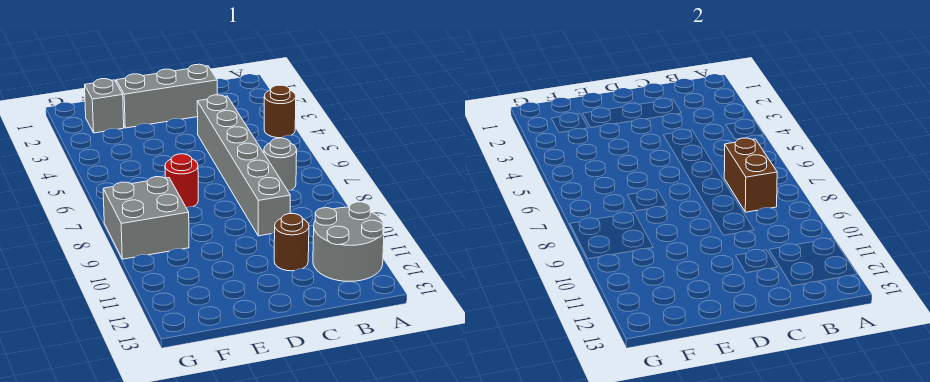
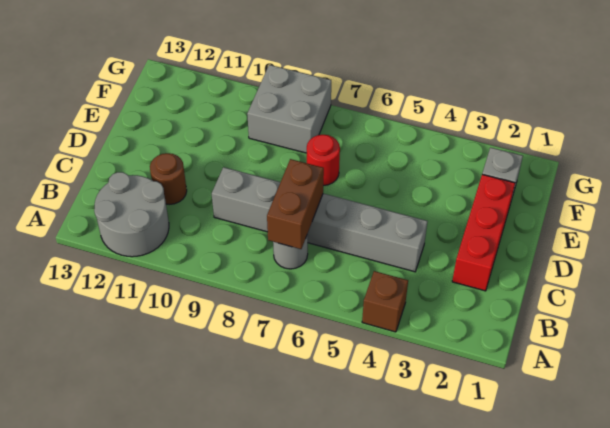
brown round brick A4 level 1 -> brown brick A4 level 1
brown brick B7:B8 level 2 -> brown brick B7:C7 level 2
grey brick C2:E2 level 1 -> red brick C2:E2 level 1

